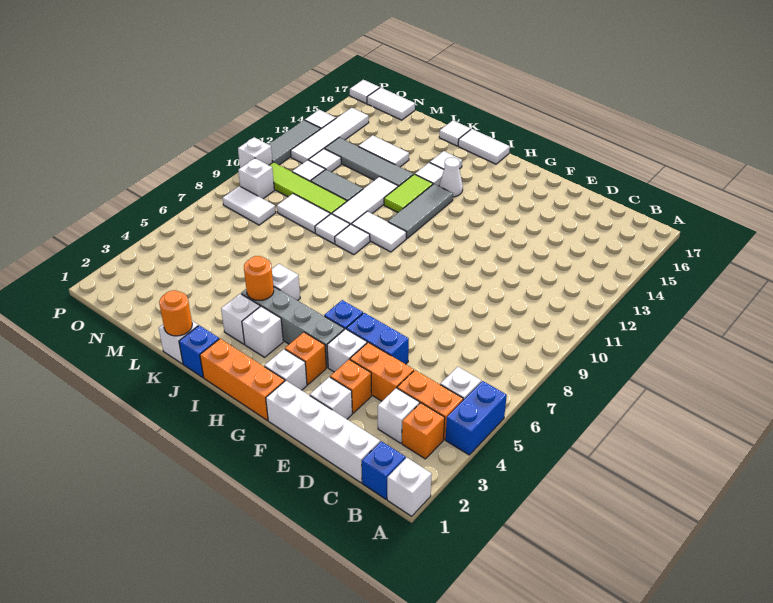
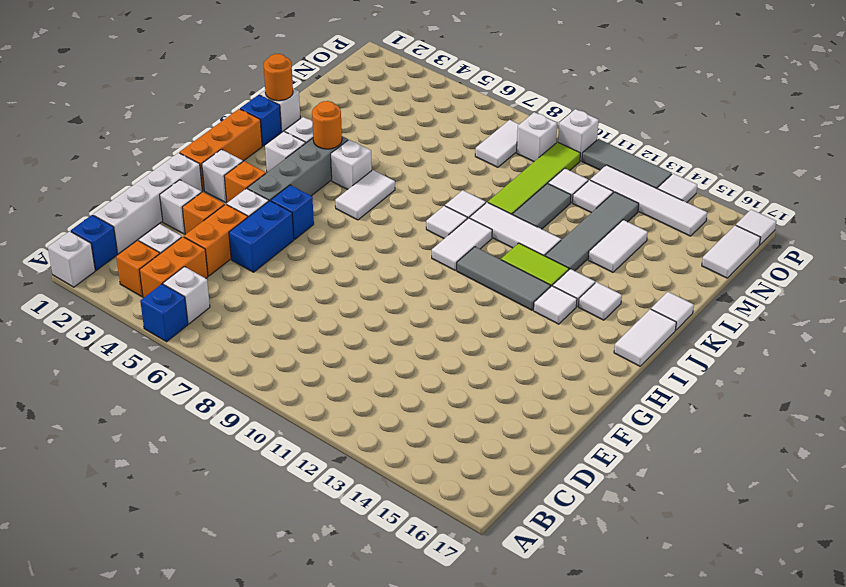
blue brick A4:A5 level 1 -> blue brick A5 level 1
white cone I14 level 1 -> white tile I14 level 1
white tile L9:M9 level 1 -> white tile I6:J6 level 1

